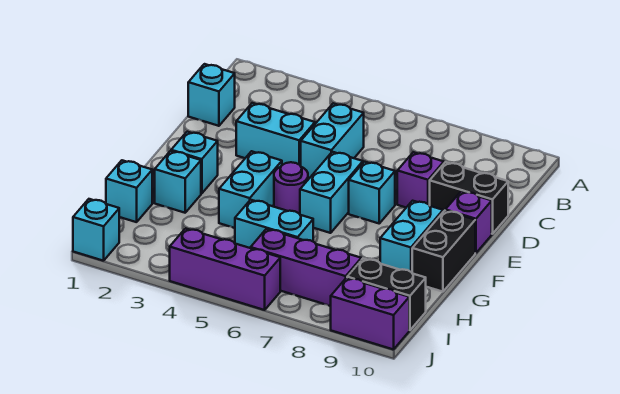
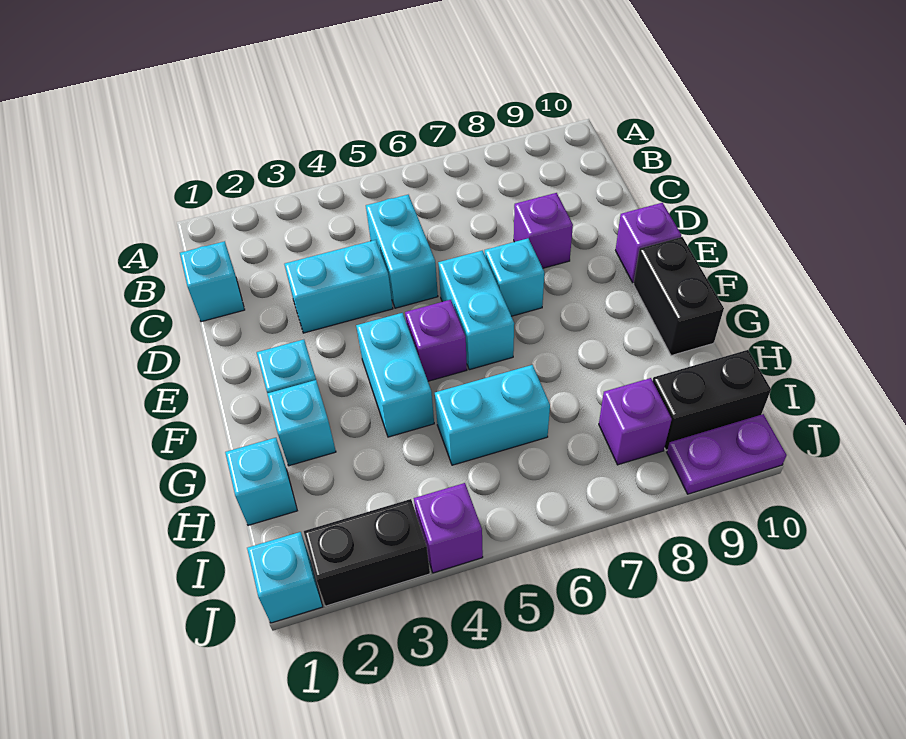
black brick D9:D10 level 1 -> black brick J2:J3 level 1
purple round brick F5 level 1 -> purple brick F5 level 1
cyan brick F9:G9 level 1 -> none
purple brick I6:I8 level 1 -> purple brick I8 level 1
purple brick J4:J6 level 1 -> purple brick J4 level 1
purple brick J9:J10 level 1 -> purple plate J9:J10 level 1

